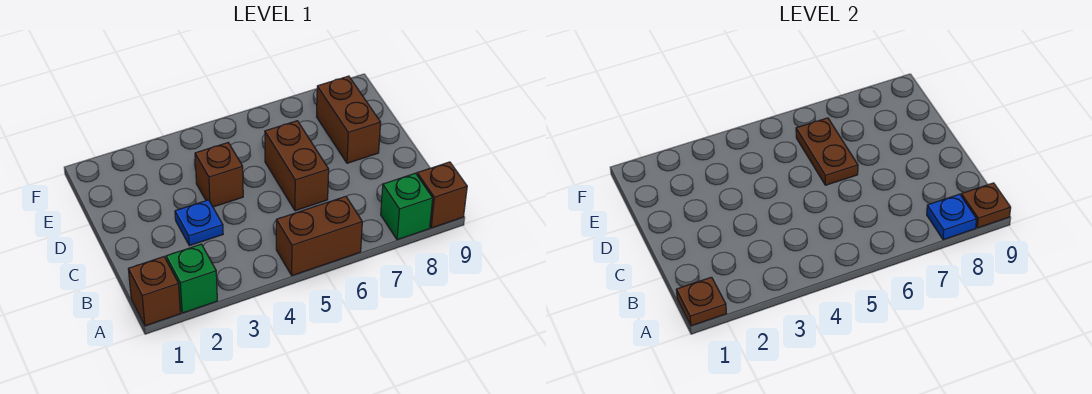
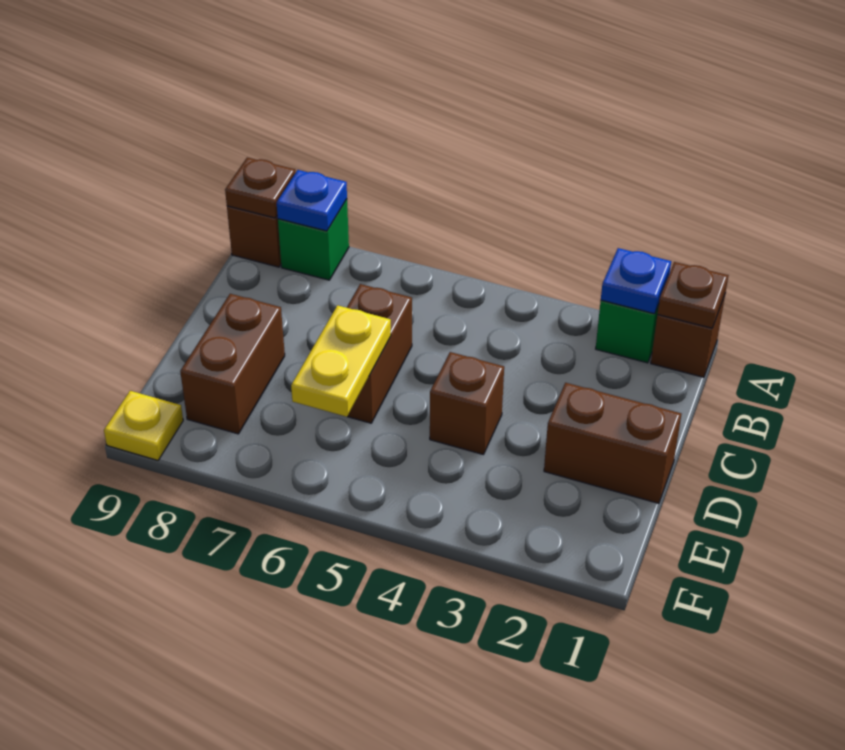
brown brick A5:A6 level 1 -> brown brick D1:D2 level 1
blue plate C3 level 1 -> blue plate A2 level 2
brown plate D6:E6 level 2 -> yellow plate D6:E6 level 2
none -> yellow plate F9 level 1

